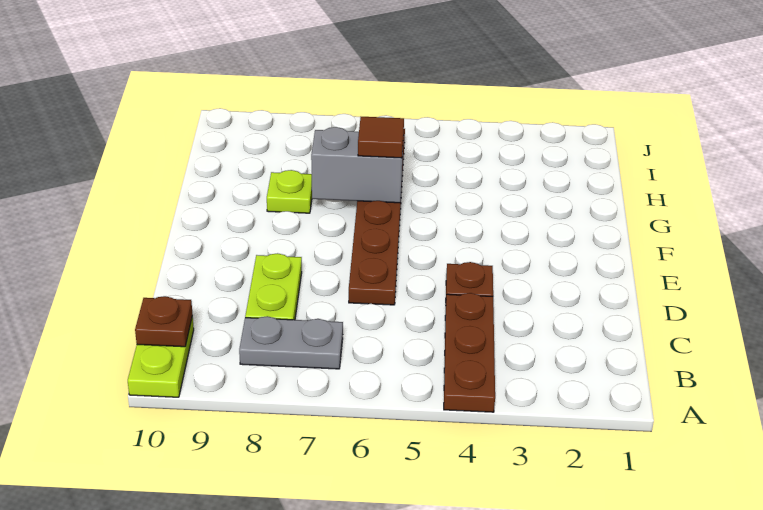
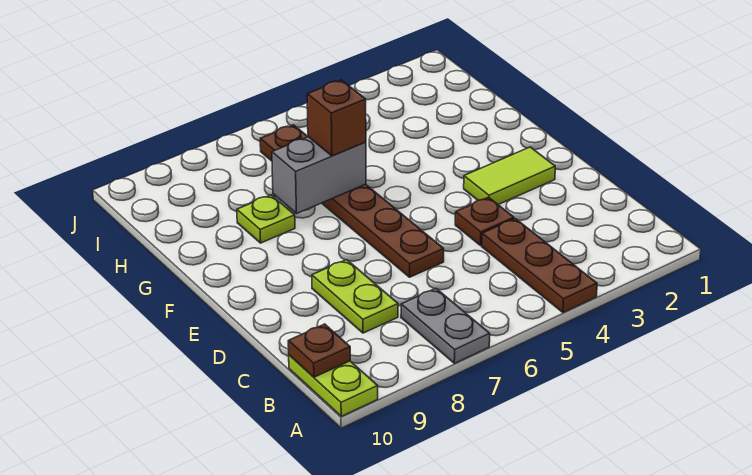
grey plate B7:B8 level 1 -> grey plate A7:B7 level 1
none -> lime tile E2:E3 level 1
brown tile G6 level 3 -> brown brick G6 level 3

